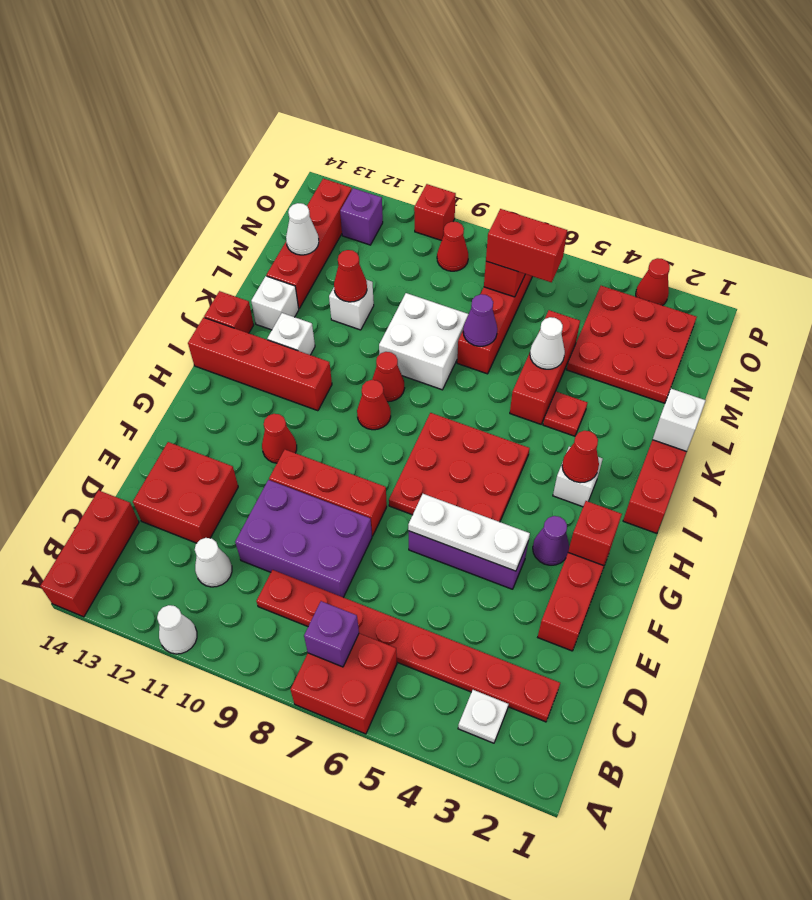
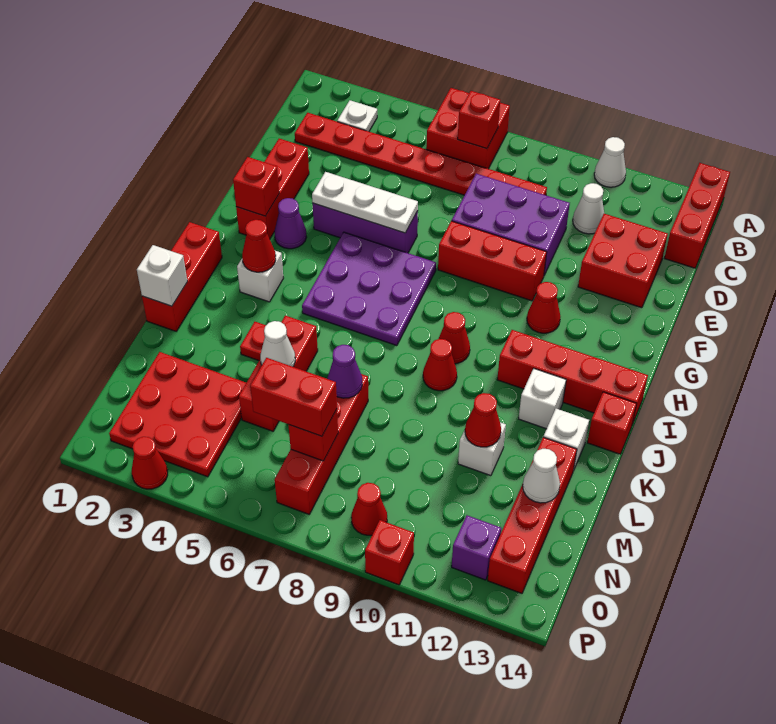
purple brick B7 level 2 -> red brick B7 level 2
red plate G5:I7 level 1 -> purple plate G5:I7 level 1
white brick K8:L9 level 1 -> none

